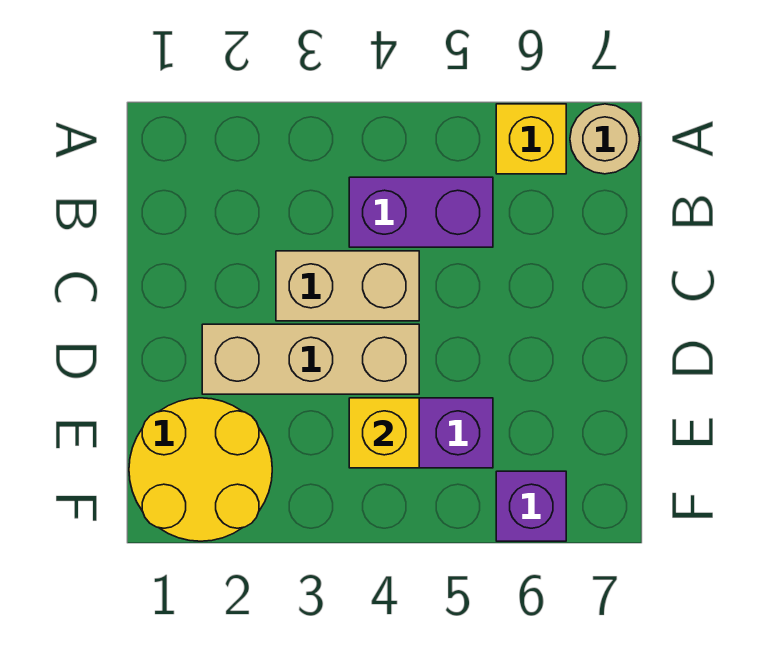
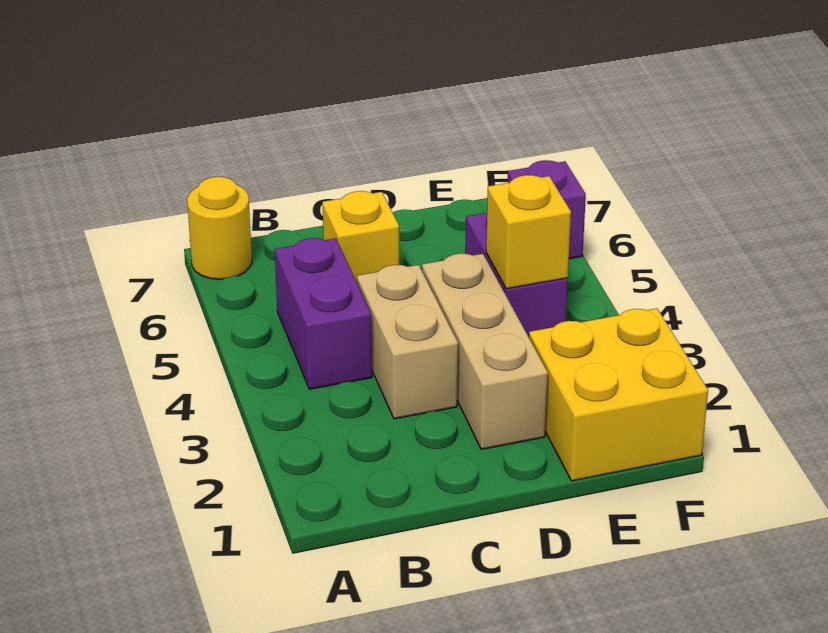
yellow brick A6 level 1 -> yellow brick C6 level 1
tan round brick A7 level 1 -> yellow round brick A7 level 1
yellow round brick E1:F2 level 1 -> yellow brick E1:F2 level 1

